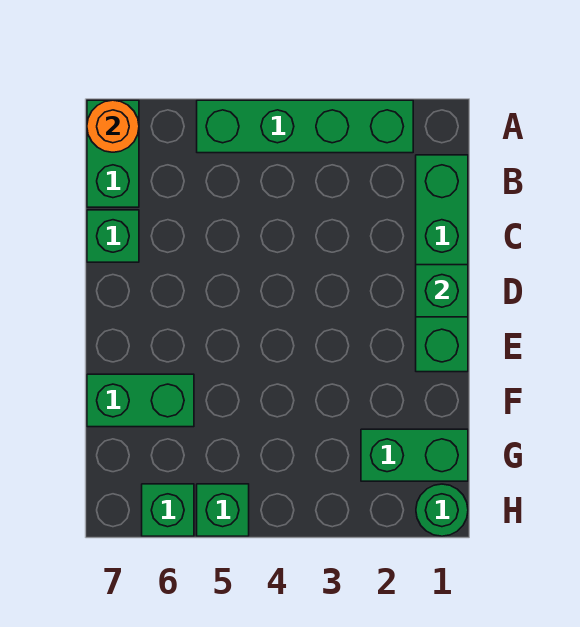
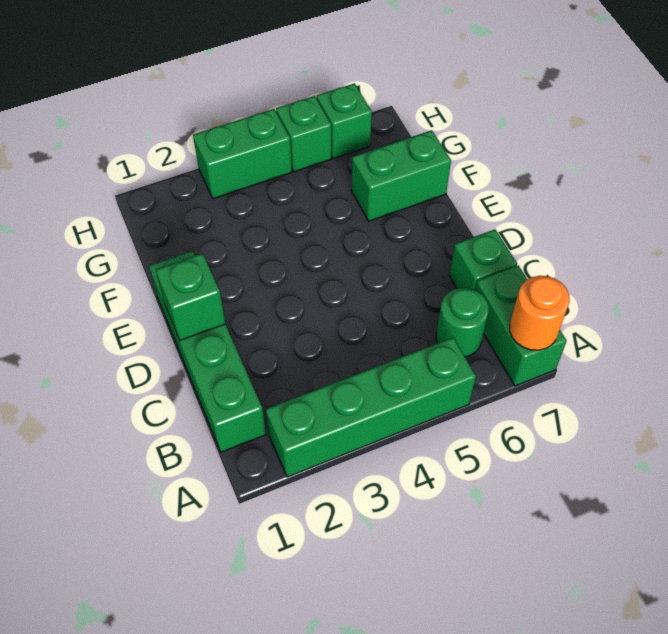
green brick G1:G2 level 1 -> green brick H3:H4 level 1
green round brick H1 level 1 -> green round brick B6 level 1

